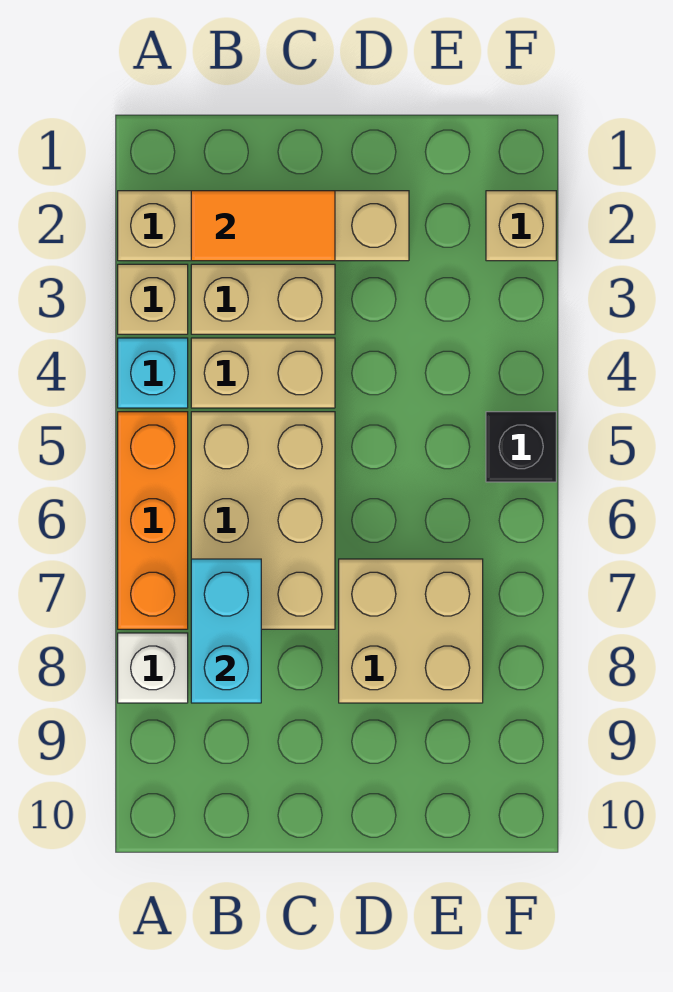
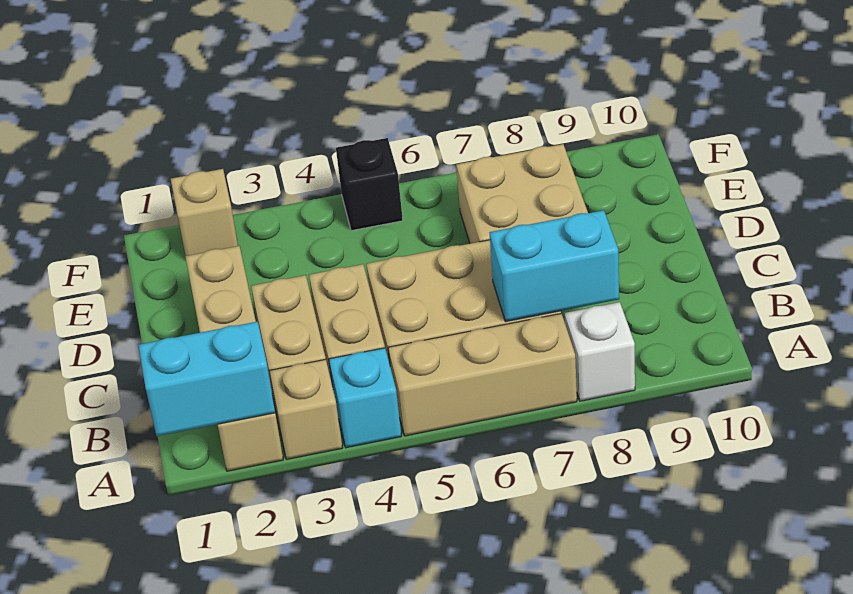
none -> cyan brick A1:A2 level 2
orange brick A5:A7 level 1 -> tan brick A5:A7 level 1
orange tile B2:C2 level 2 -> none

